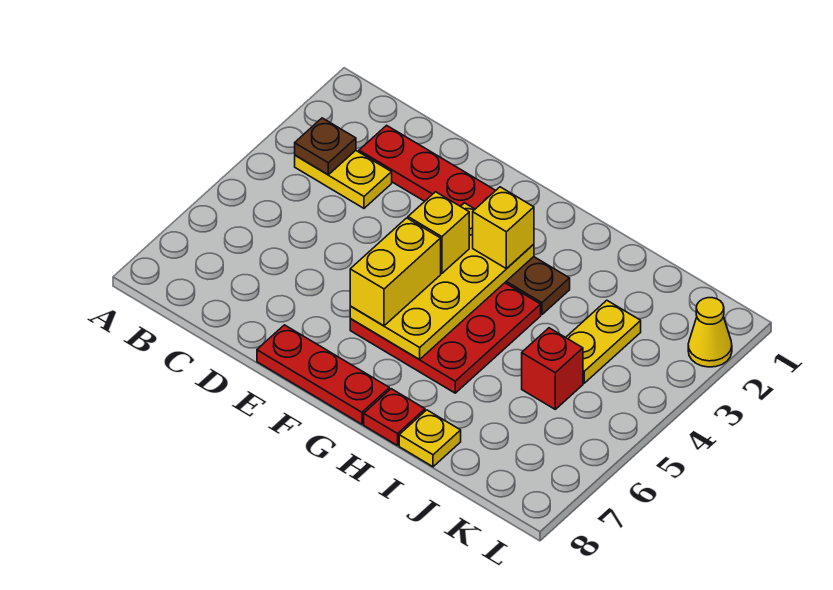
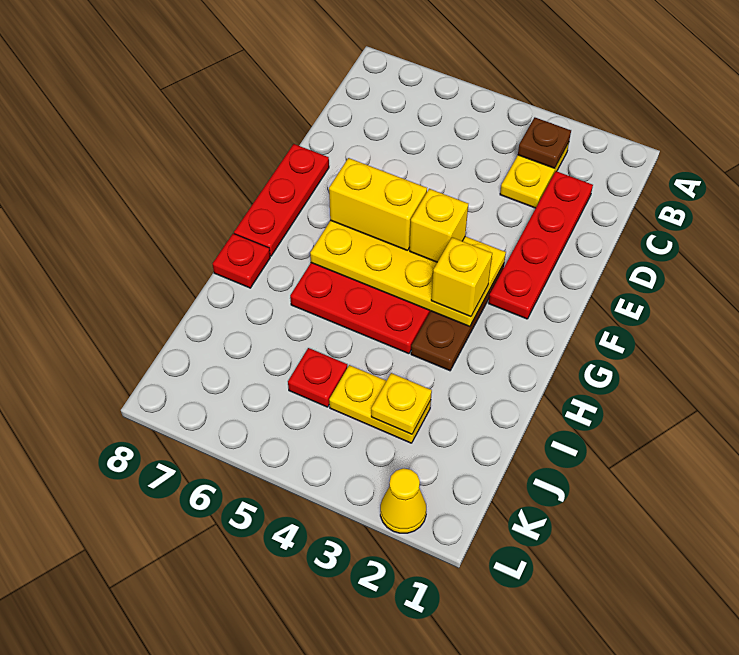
yellow plate I8 level 1 -> yellow plate J3 level 2
red brick J5 level 1 -> red plate J5 level 1

